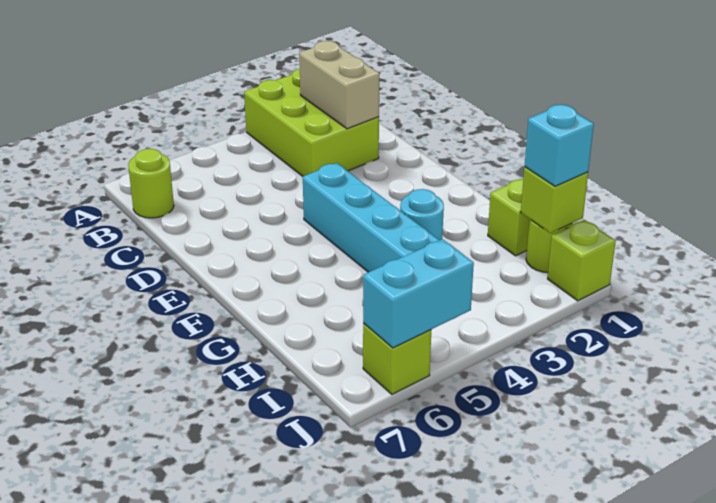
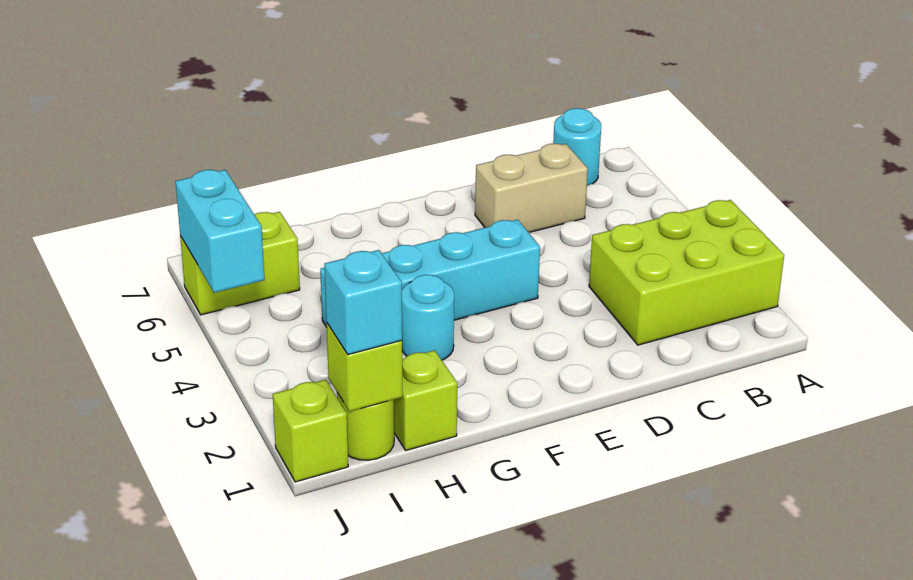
tan brick B2:C2 level 2 -> tan brick C6:D6 level 1
lime round brick B7 level 1 -> cyan round brick B7 level 1
lime brick J6 level 1 -> lime brick I6:J6 level 1

